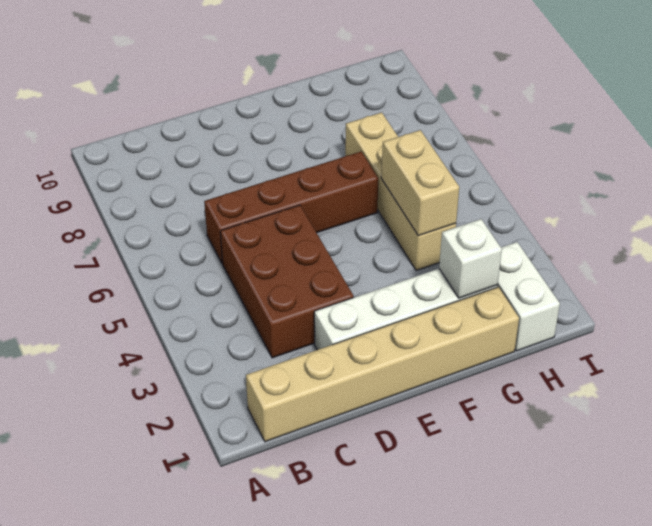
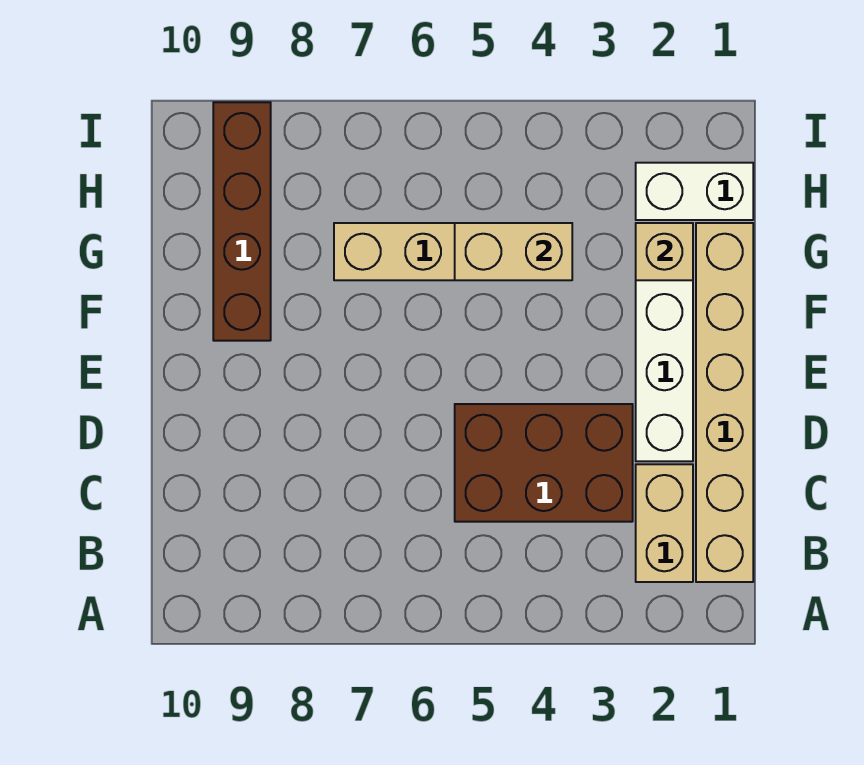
none -> tan brick B2:C2 level 1
brown brick C6:F6 level 1 -> brown brick F9:I9 level 1
white brick G2 level 2 -> tan brick G2 level 2

